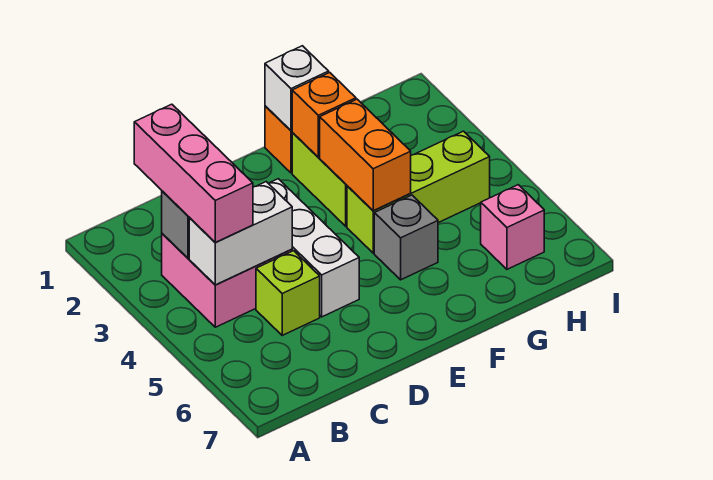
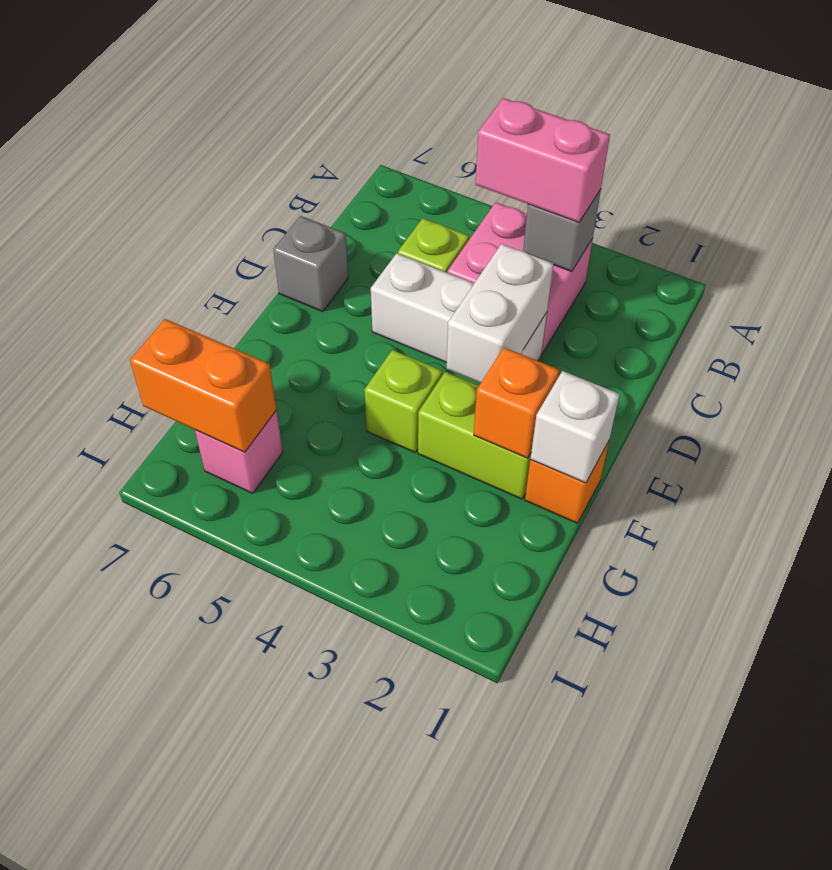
pink brick B2:B4 level 3 -> pink brick B3:B4 level 3
white brick B4:C4 level 2 -> white brick D3:E3 level 2
orange brick F3:F4 level 2 -> orange brick H6:H7 level 2
lime brick F4:H4 level 1 -> lime brick F4 level 1
grey brick F5 level 1 -> grey brick D7 level 1

